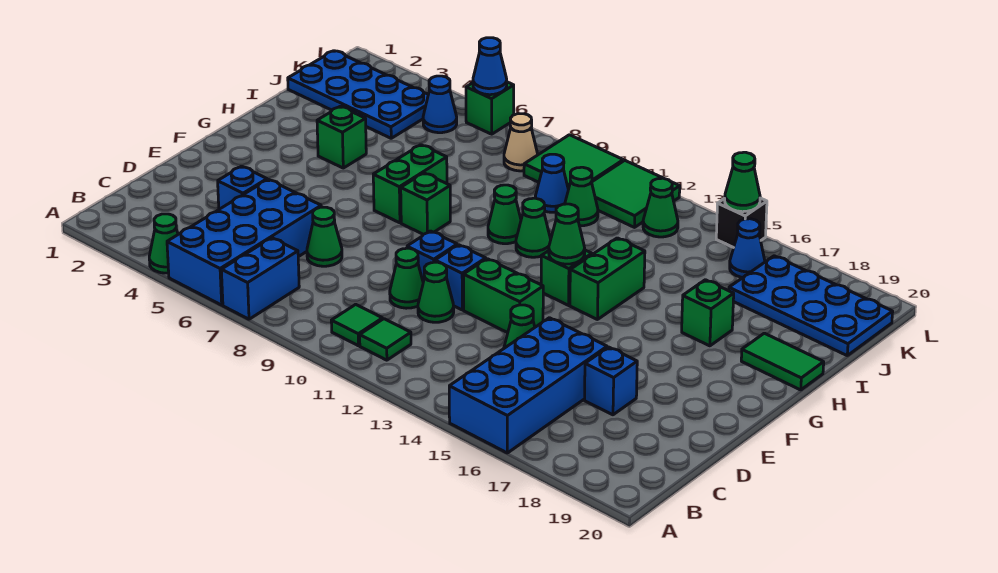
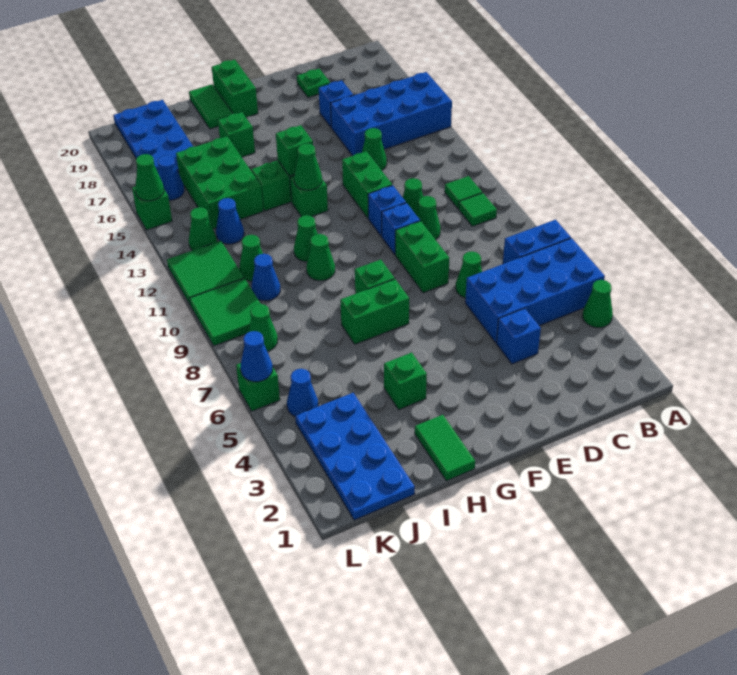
none -> green plate D19 level 1
none -> green brick E8:E9 level 1
none -> green brick G14 level 2
none -> green brick G19:G20 level 1
none -> green tile H1:H2 level 1
none -> green brick I14:J16 level 1
none -> blue cone J13 level 1
tan cone K8 level 1 -> green cone K8 level 1
black brick L15 level 1 -> green brick L15 level 1

